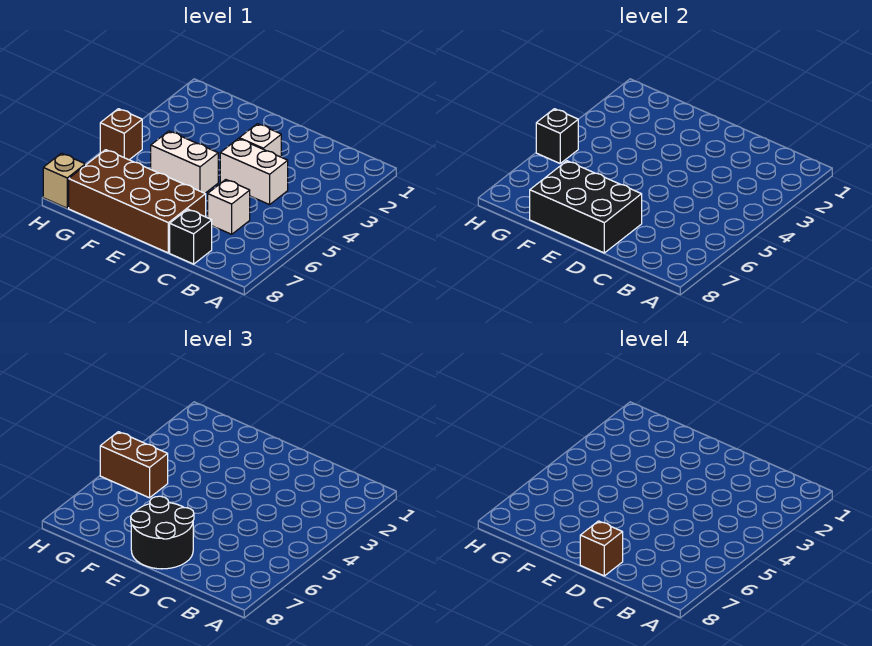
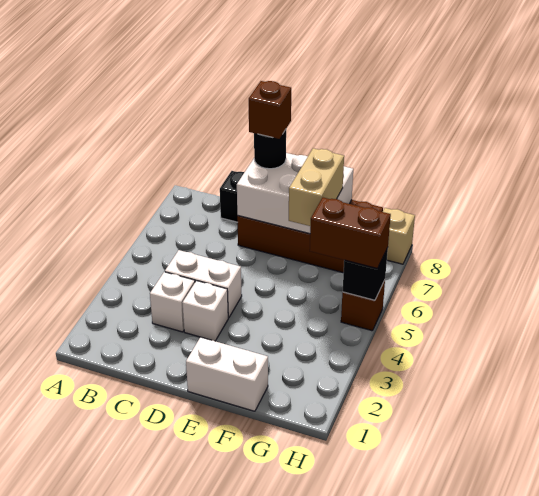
white brick C6 level 1 -> white brick C3 level 1
black brick D7:F8 level 2 -> white brick D7:F8 level 2
black round brick D7:E8 level 3 -> black round brick D8 level 3
white brick E5:F5 level 1 -> white brick E1:F1 level 1
none -> tan brick F6:F7 level 3

